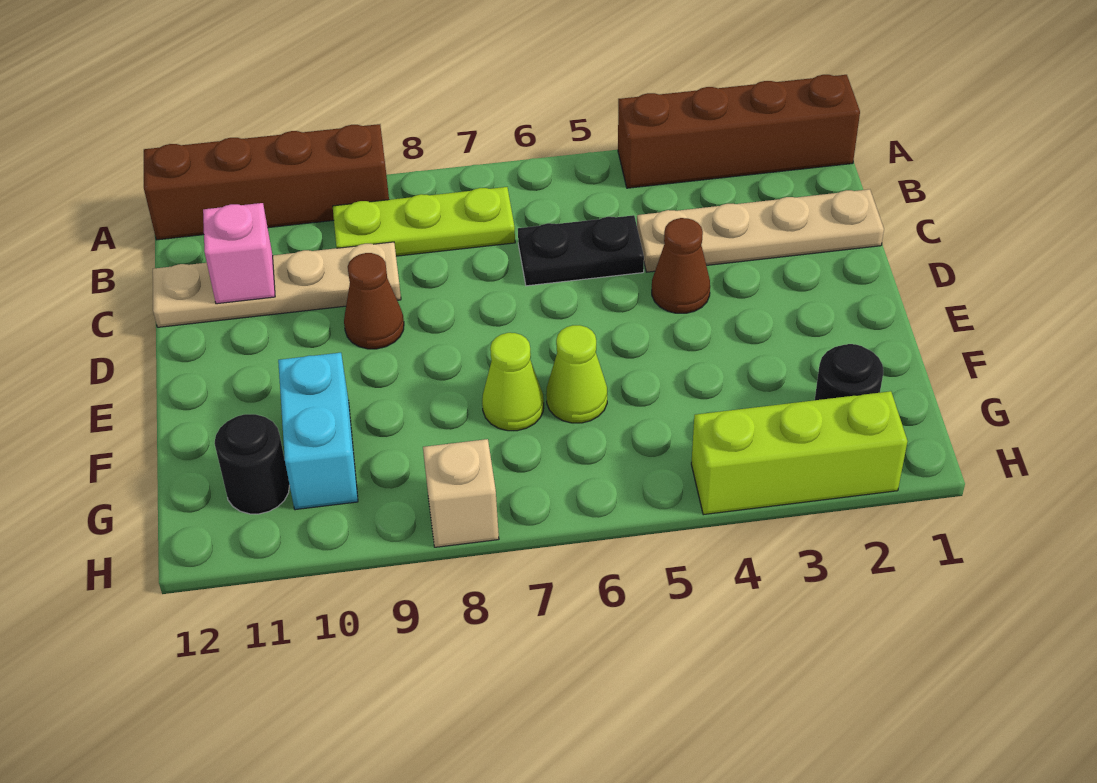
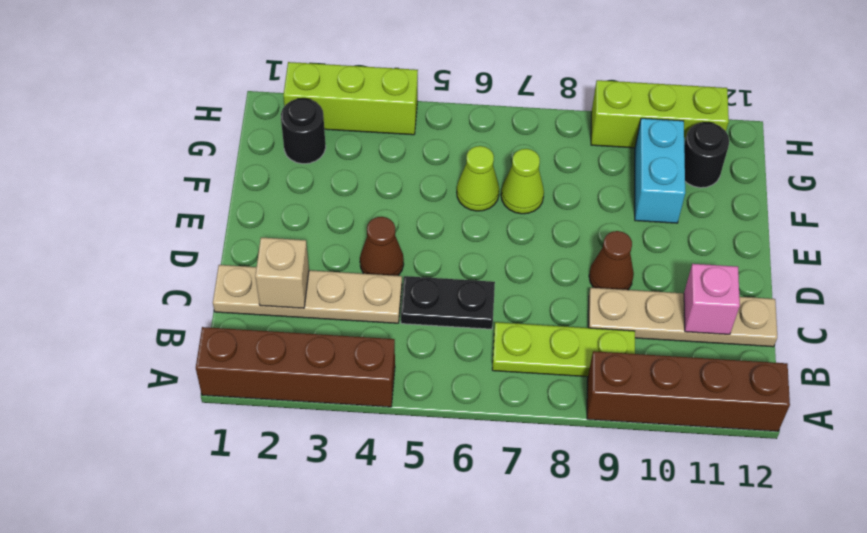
tan brick H8 level 1 -> tan brick C2 level 2
none -> lime brick H9:H11 level 1

